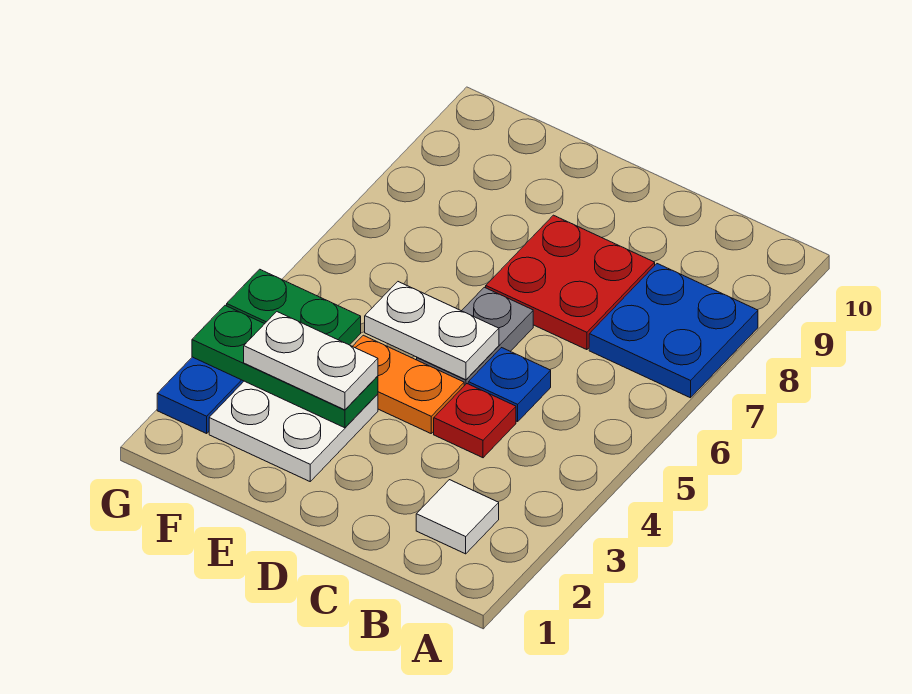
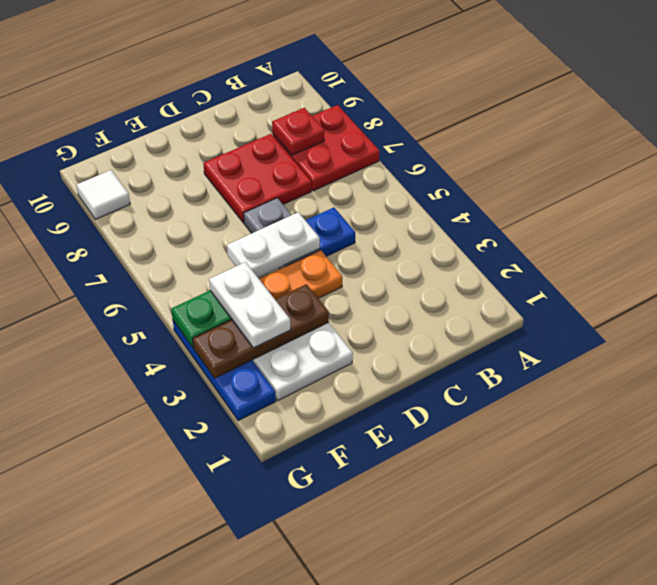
blue plate A7:B8 level 1 -> red plate A7:B8 level 1
white tile B2 level 1 -> white tile G9 level 1
red plate C4 level 1 -> red plate B8 level 2
green plate E3:G3 level 2 -> brown plate E3:G3 level 2
white plate E3:F3 level 3 -> white plate F3:F4 level 3

